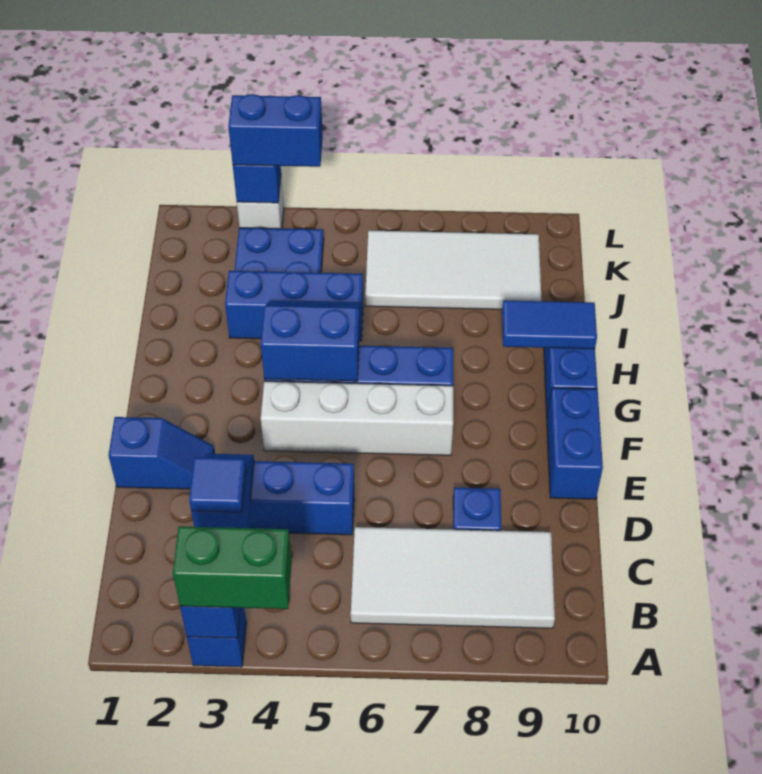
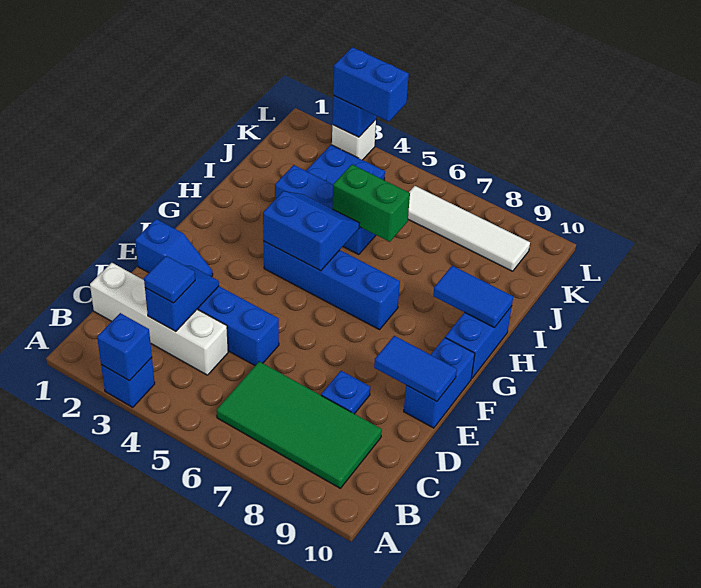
green brick A3:A4 level 3 -> green brick I5:I6 level 2
white tile B6:C9 level 1 -> green tile B6:C9 level 1
none -> blue tile E9:E10 level 2
white brick F4:F7 level 1 -> white brick C1:C4 level 1
white tile J6:K9 level 1 -> white tile K6:K9 level 1

